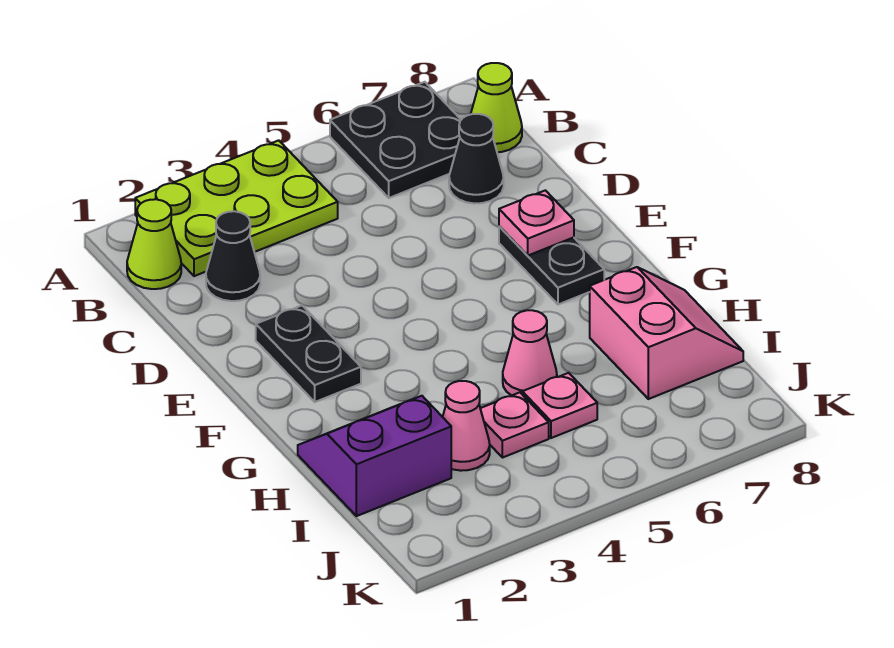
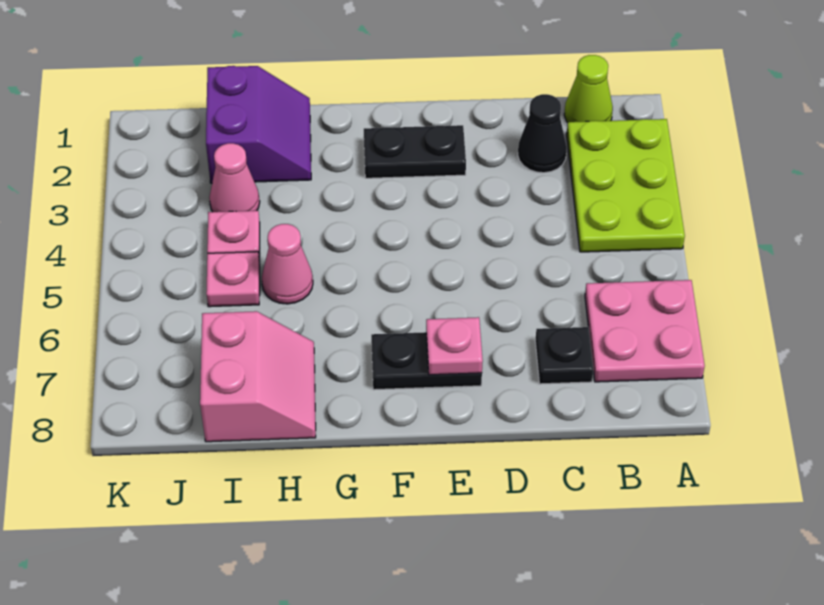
black plate A6:B7 level 1 -> pink plate A6:B7 level 1
lime cone B8 level 1 -> none
black cone C7 level 1 -> black plate C7 level 1
pink slope H7:I8 level 1 top 7 -> pink slope H7:I8 level 1 top I

